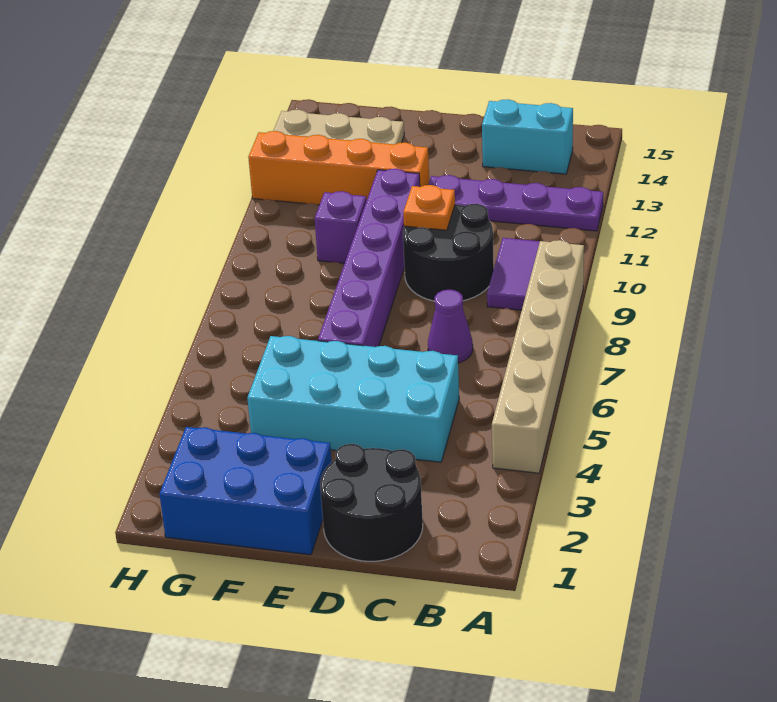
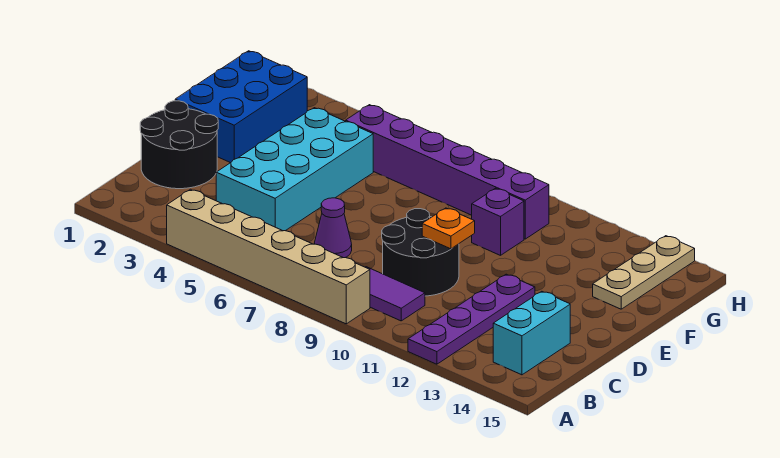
purple brick E6:E11 level 1 -> purple brick G5:G10 level 1
orange brick E12:H12 level 1 -> none

